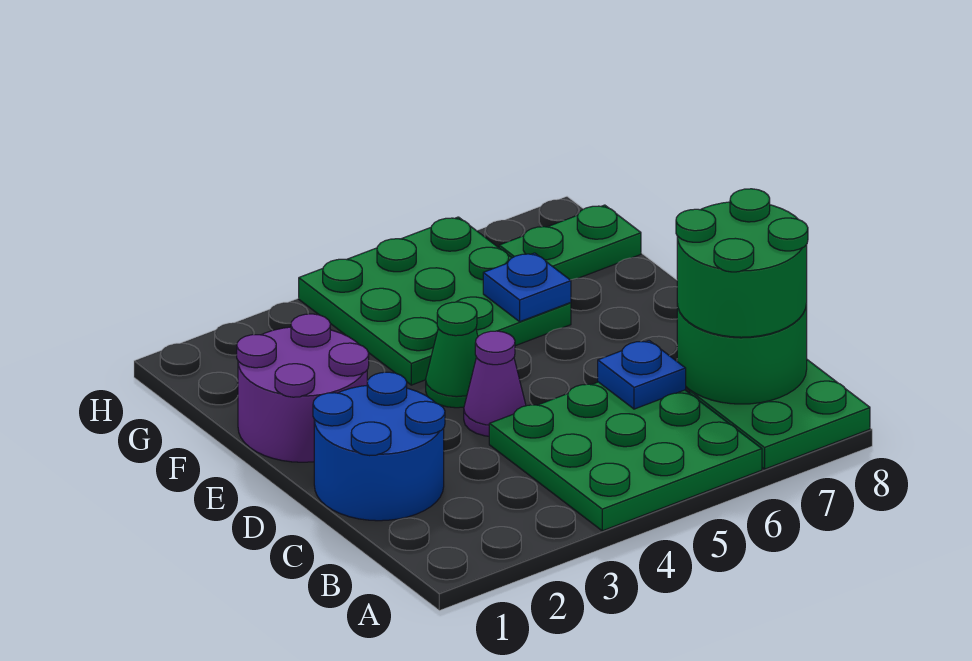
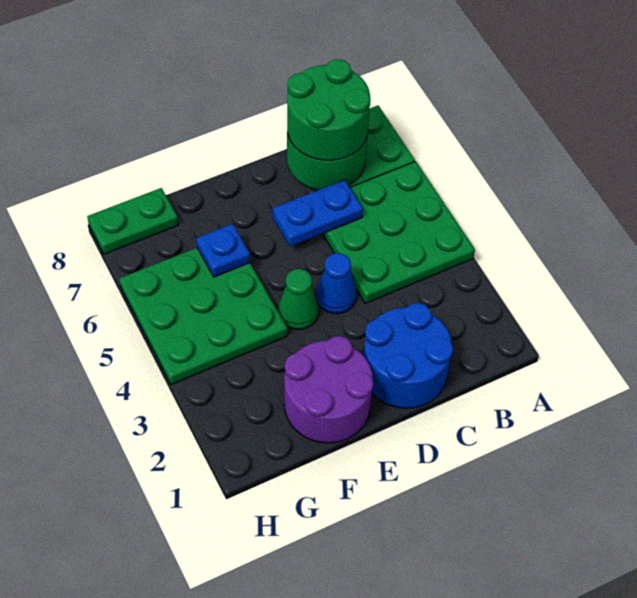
blue plate C6 level 2 -> blue plate C6:D6 level 2
purple cone D4 level 1 -> blue cone D4 level 1
green plate G7:G8 level 1 -> green plate G8:H8 level 1

